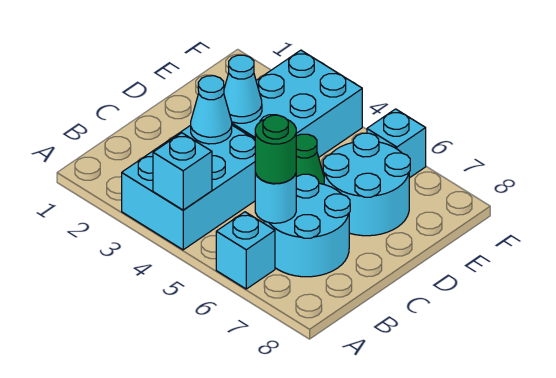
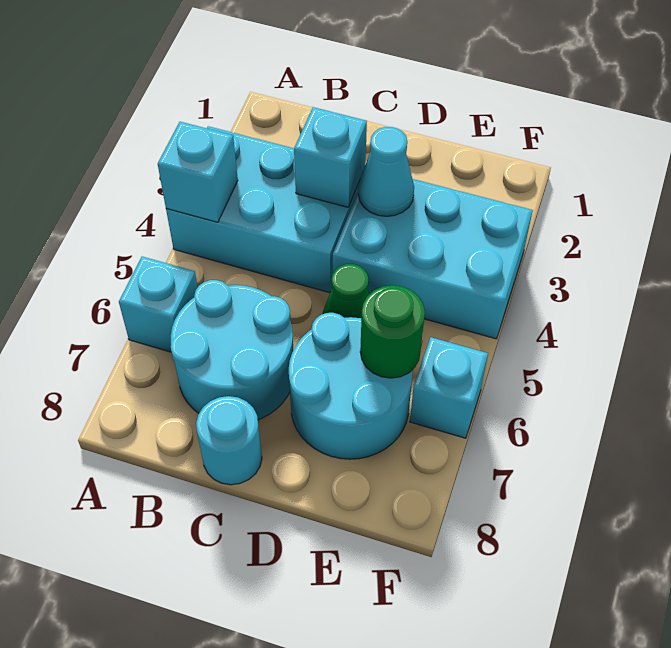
cyan round brick B6 level 2 -> cyan round brick C8 level 1
green round brick B6 level 3 -> green round brick E6 level 2
cyan cone C3 level 2 -> cyan brick C3 level 2

